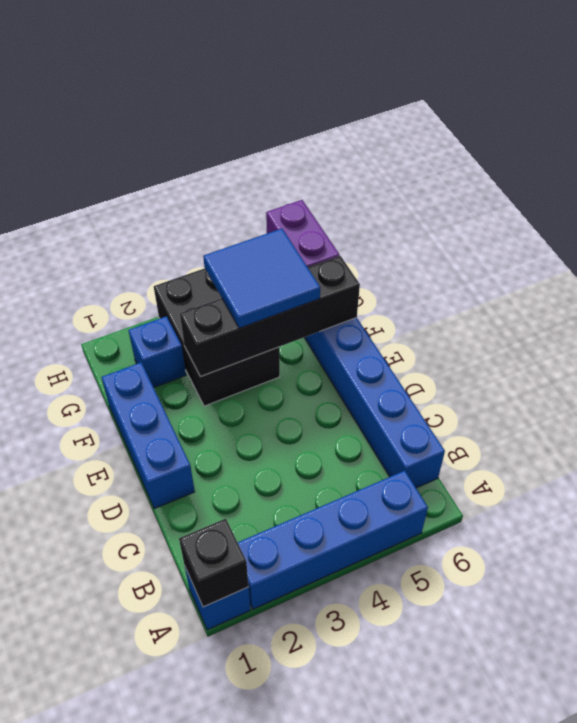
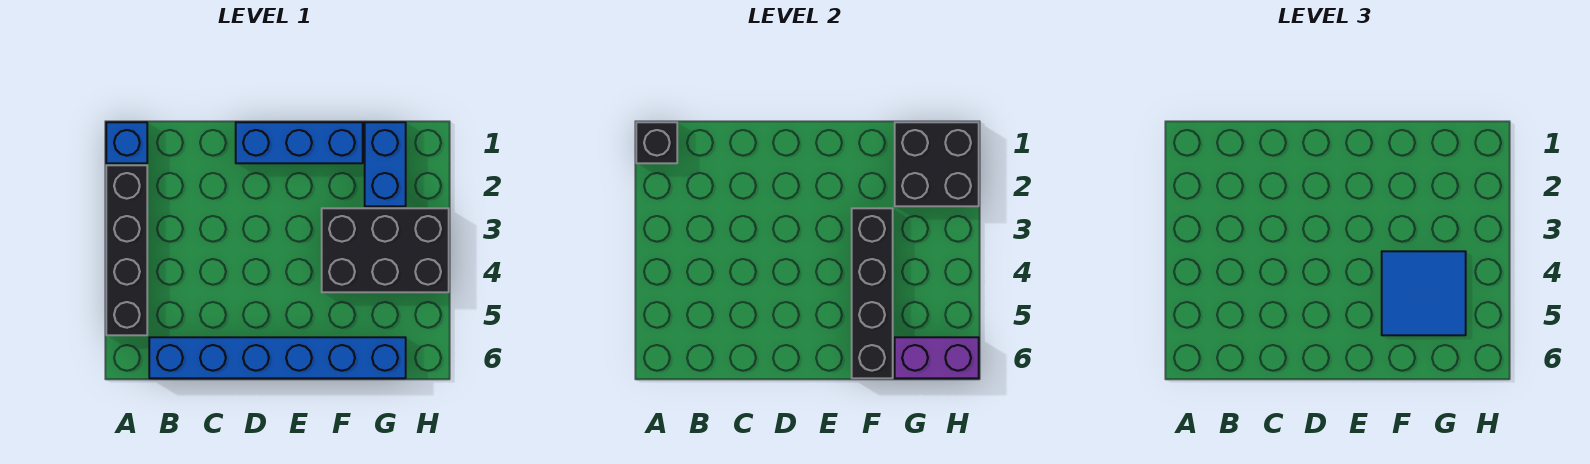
blue brick A2:A5 level 1 -> black brick A2:A5 level 1
none -> black brick G1:H2 level 2
blue brick G2 level 1 -> blue brick G1:G2 level 1

